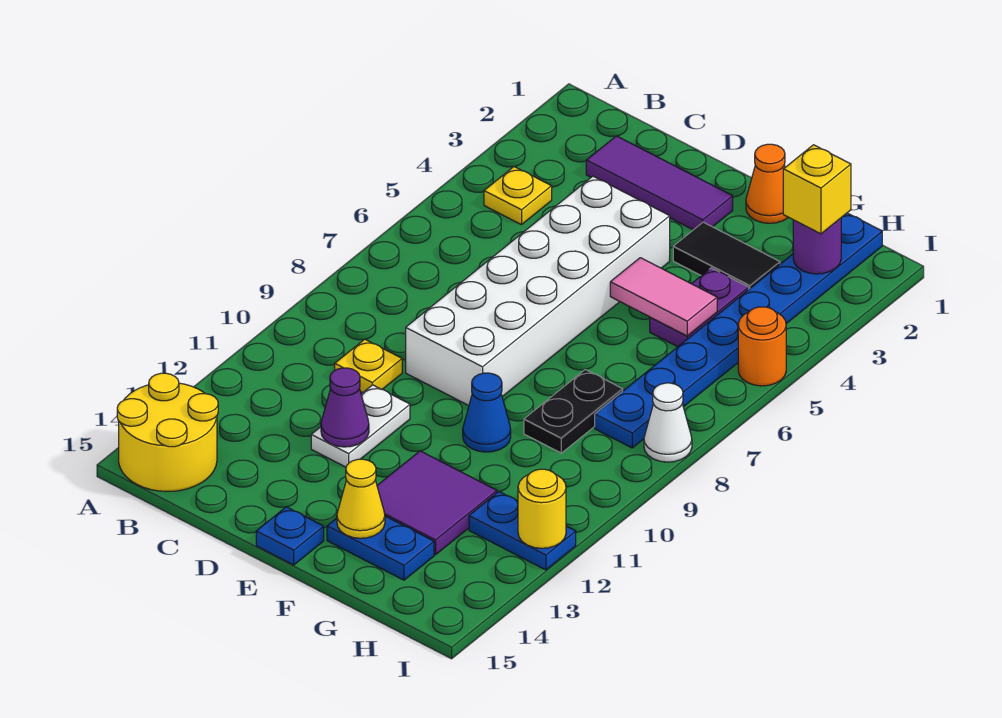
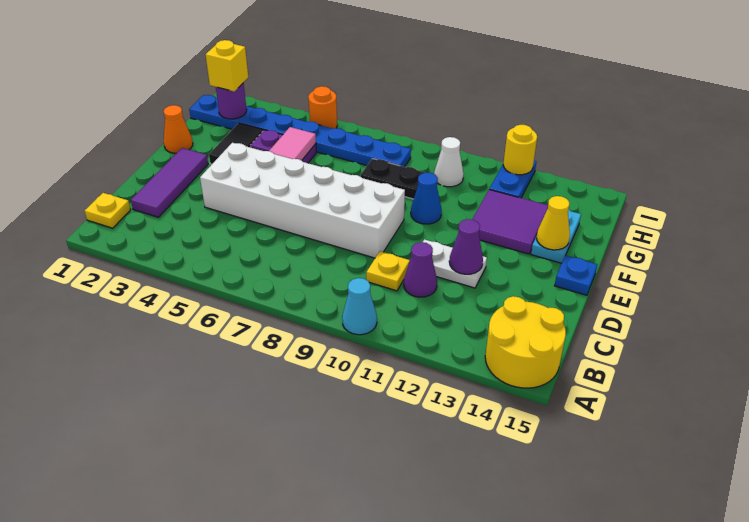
none -> cyan cone A10 level 1
yellow plate B4 level 1 -> yellow plate B1 level 1
none -> purple cone C11 level 1
blue plate F14:G14 level 1 -> cyan plate F14:G14 level 1
white cone I8 level 1 -> white cone H10 level 1

